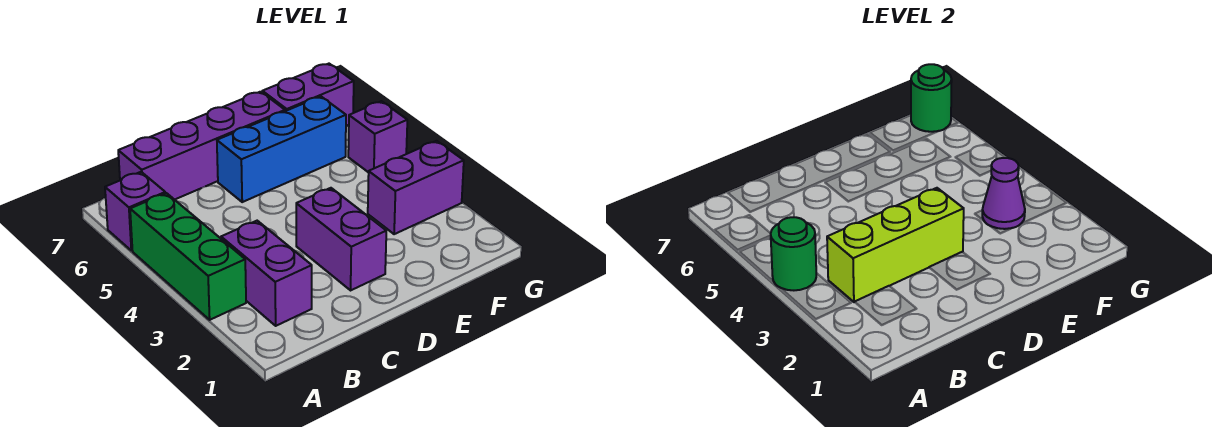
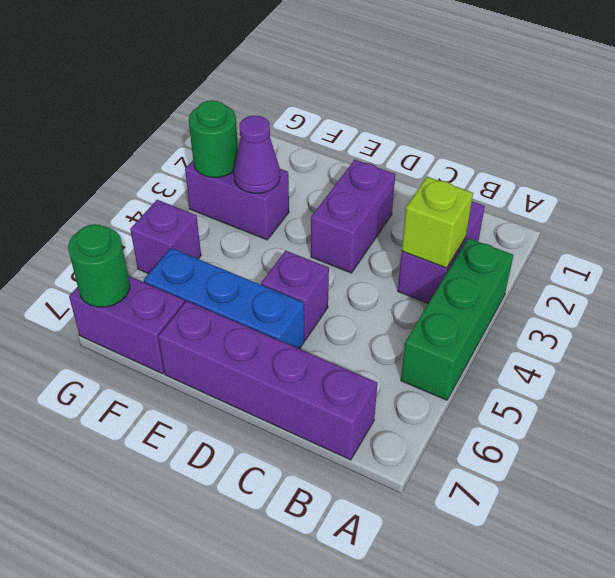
green round brick A4 level 2 -> green round brick G3 level 2
purple brick A6 level 1 -> purple brick D5 level 1
lime brick B3:D3 level 2 -> lime brick B3 level 2

